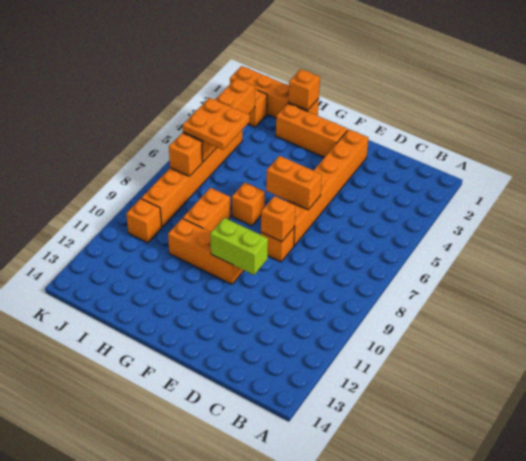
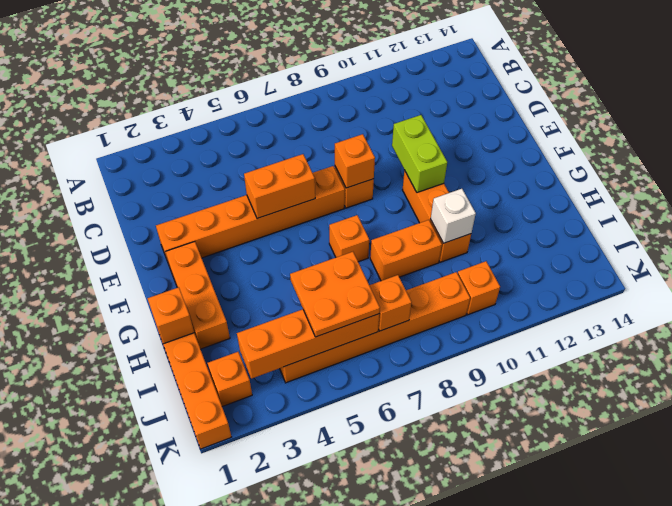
orange brick E6:F6 level 2 -> orange brick E5:E6 level 2
none -> white brick H10 level 2

